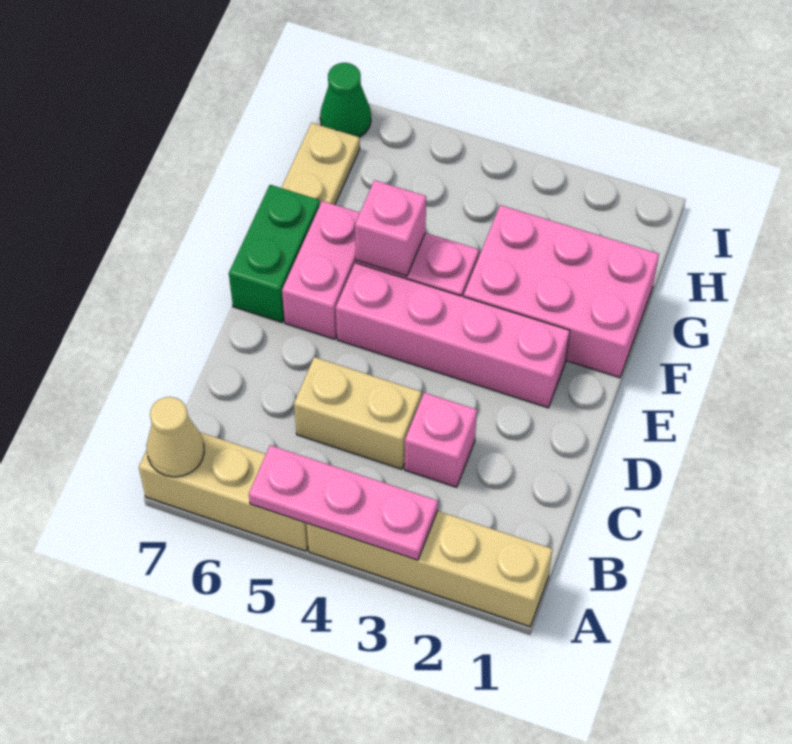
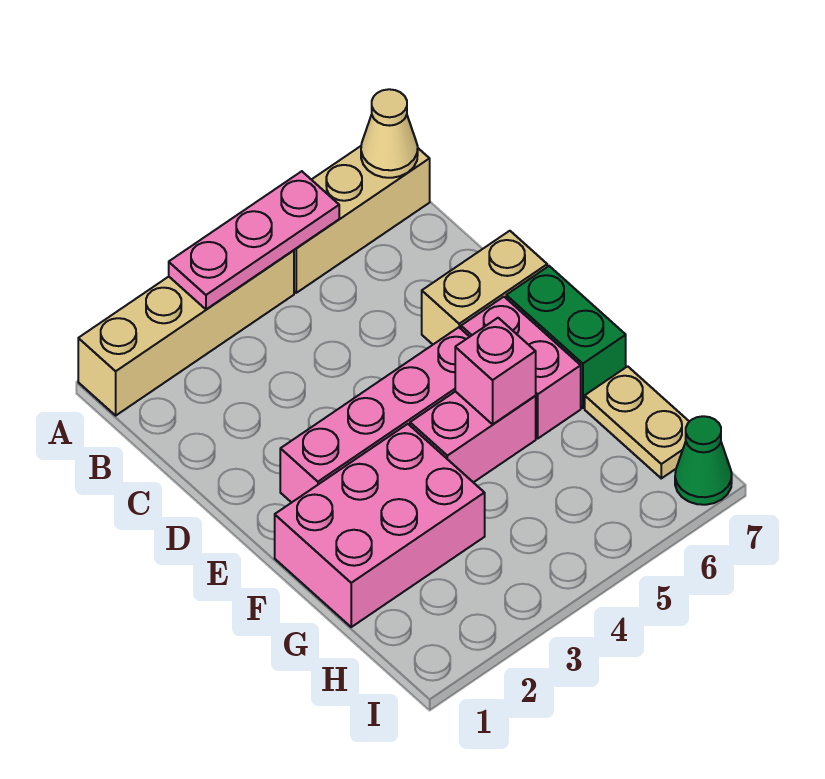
pink brick C3 level 1 -> none
tan brick C4:C5 level 1 -> tan brick D6:D7 level 1

